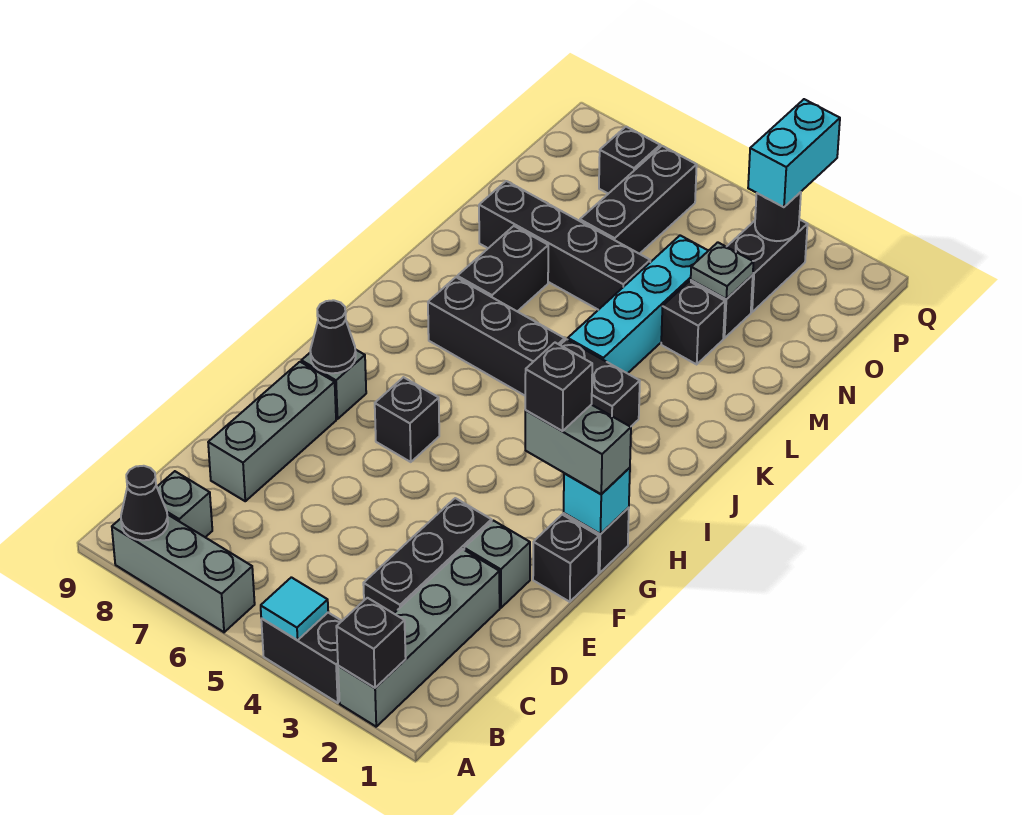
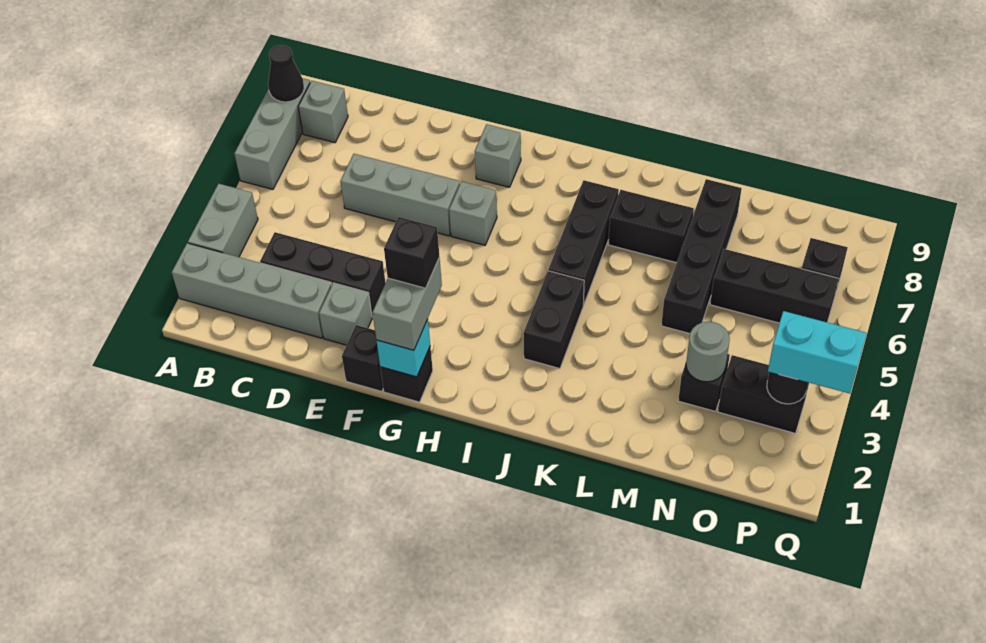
black brick A2 level 2 -> none
black brick A3:A4 level 1 -> grey brick A3:A4 level 1
cyan tile A4 level 2 -> none
grey brick D8:F8 level 1 -> grey brick D6:F6 level 1
black brick G6 level 1 -> grey brick G6 level 1
black cone G8 level 2 -> none
cyan brick K4:N4 level 1 -> none
black brick M3 level 1 -> none
grey plate N3 level 2 -> grey round brick N3 level 2

